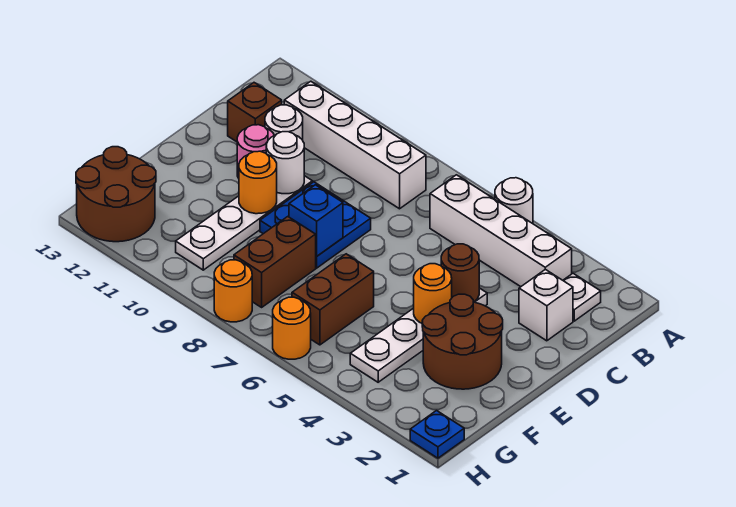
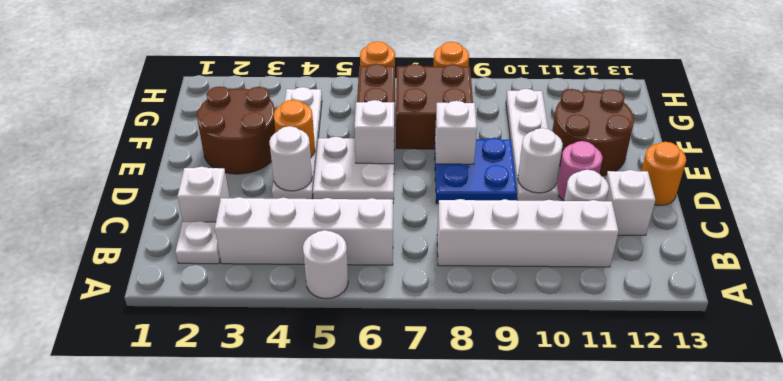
brown brick C12 level 1 -> white brick C12 level 1
brown round brick D4 level 2 -> white round brick D4 level 2
none -> white plate D5:E6 level 1
none -> white brick E6 level 2
blue brick E8 level 2 -> white brick E8 level 2
orange round brick E10 level 2 -> orange round brick D13 level 1
brown brick F8:G8 level 1 -> brown brick F7:G8 level 1
brown round brick G12:H13 level 1 -> brown round brick E11:F12 level 1
blue plate H1 level 1 -> none

